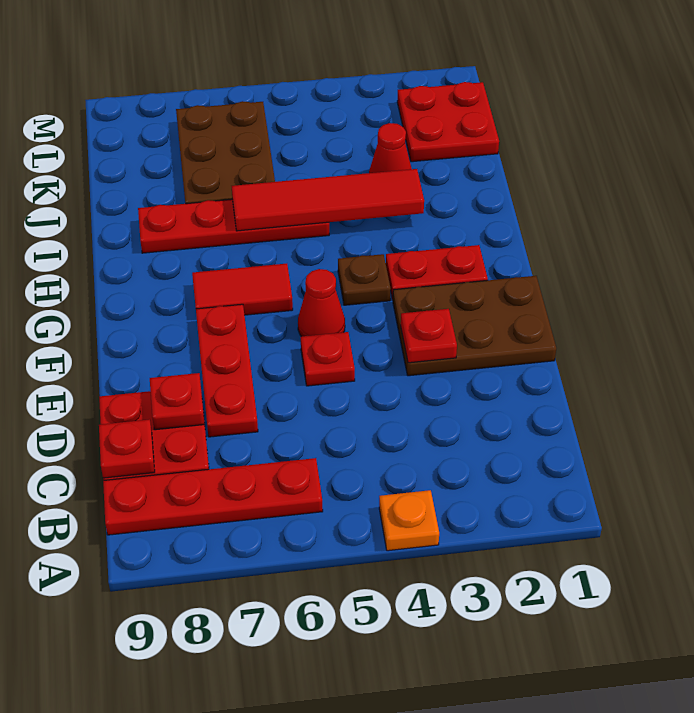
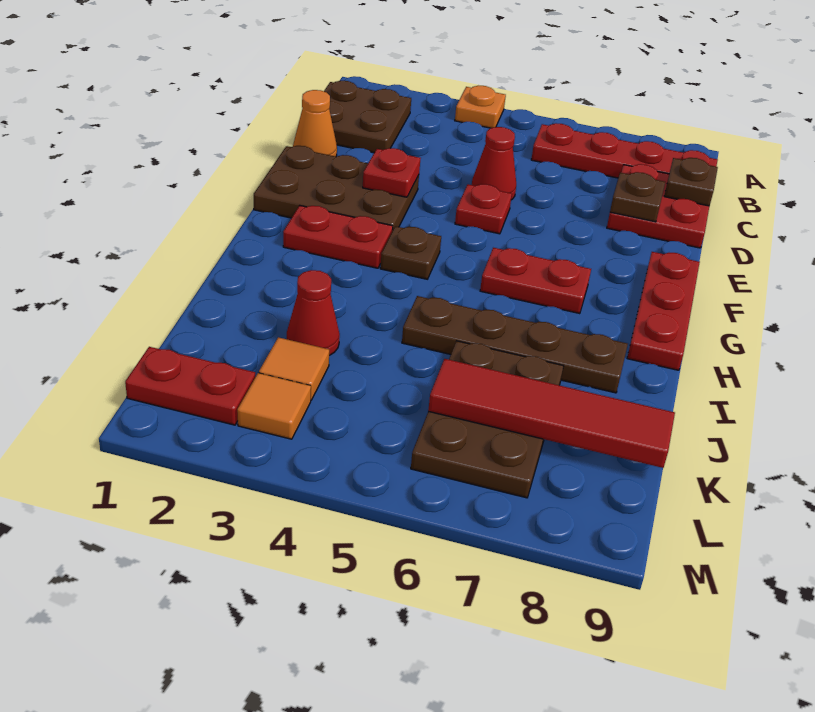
none -> brown plate B1:C2 level 1
red plate C9 level 2 -> brown plate C9 level 2
none -> orange cone D1 level 1
red plate D7:F7 level 1 -> red plate F9:H9 level 1
red plate D8 level 2 -> brown plate D8 level 2
red cone F5 level 1 -> red cone D5 level 1
red tile G6:G7 level 1 -> red plate G6:G7 level 1
red tile I3:I6 level 2 -> red tile K6:K9 level 2
red plate I5:I8 level 1 -> brown plate I5:I8 level 1
red plate K1:L2 level 1 -> red plate L1:L2 level 1
none -> orange tile K3 level 1
none -> orange tile L3 level 1

